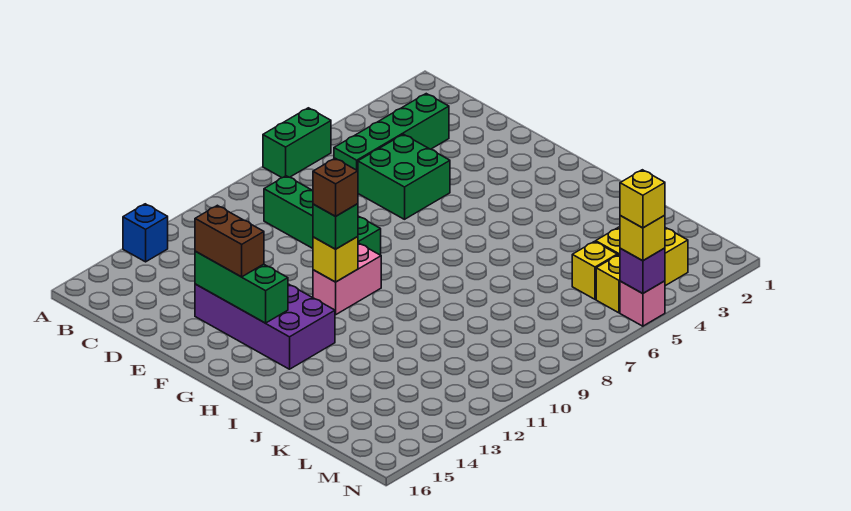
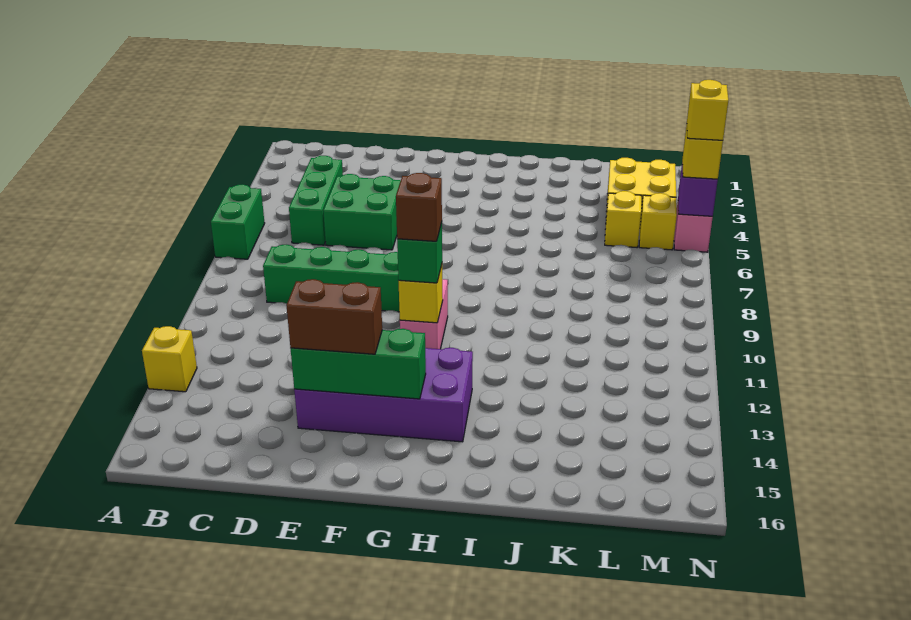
blue brick A13 level 1 -> yellow brick A13 level 1
green brick C3:C6 level 1 -> green brick C4:C6 level 1

